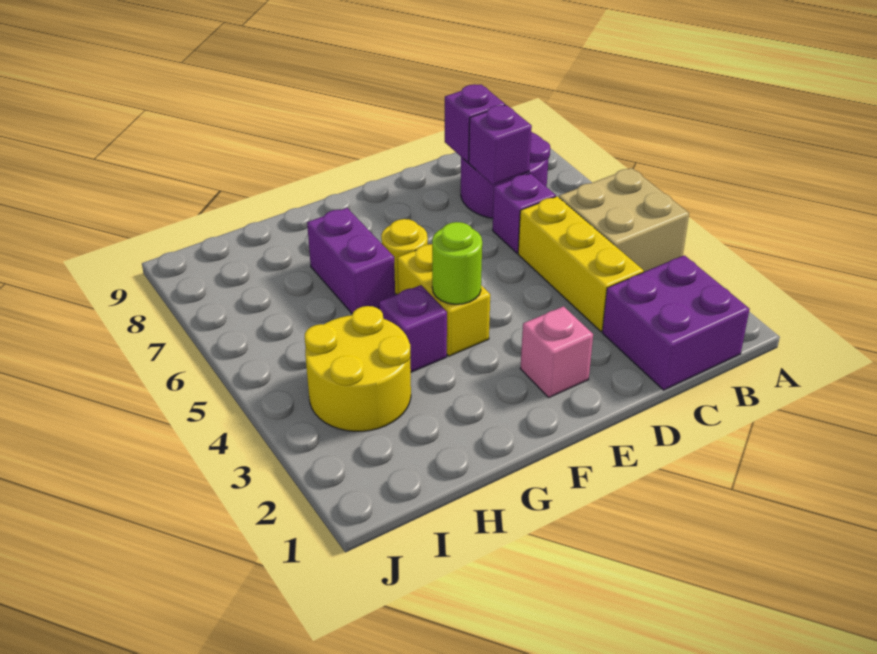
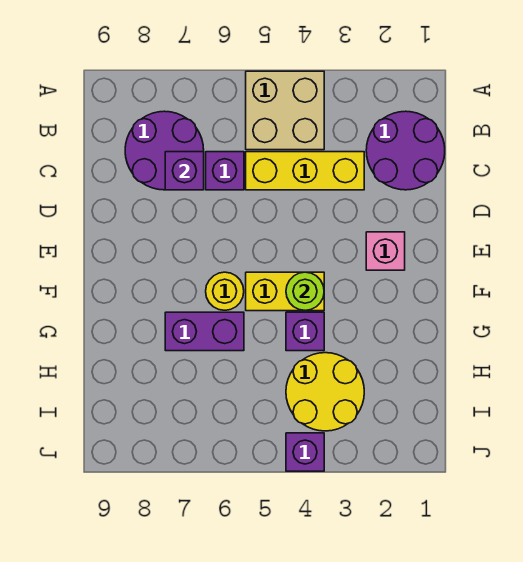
purple brick B1:C2 level 1 -> purple round brick B1:C2 level 1
purple brick C8 level 2 -> purple brick J4 level 1

